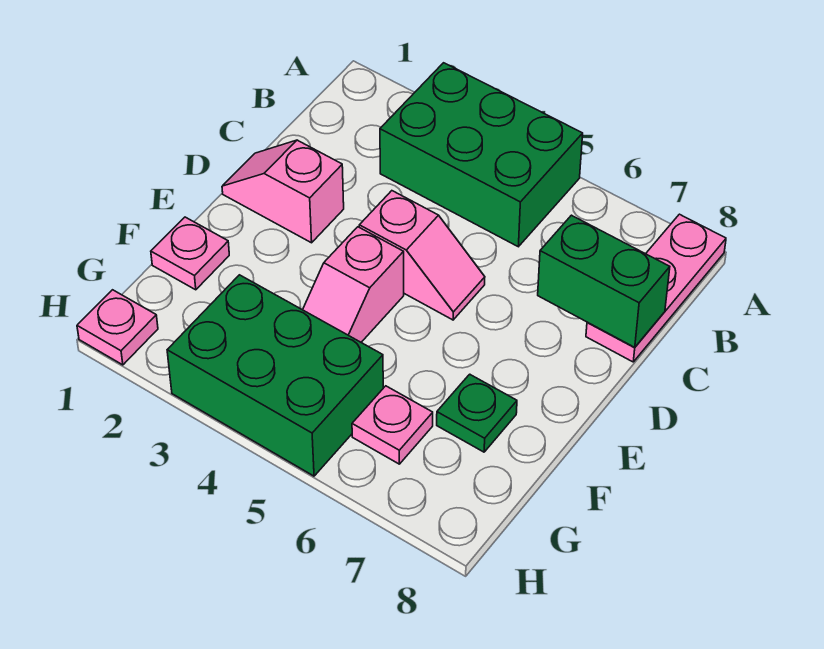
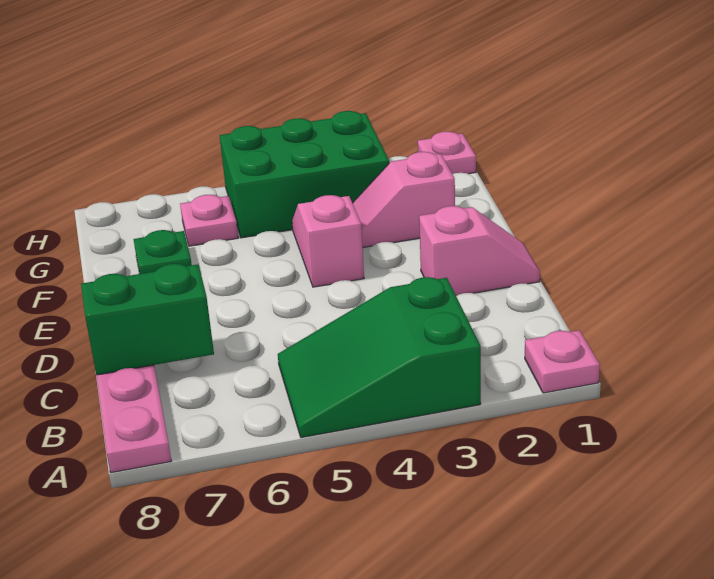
green brick A3:B5 level 1 -> green slope A3:B5 level 1 top 3
pink slope D4:D5 level 1 top 4 -> pink slope F2:F3 level 1 top 2
pink plate F1 level 1 -> pink plate A1 level 1

